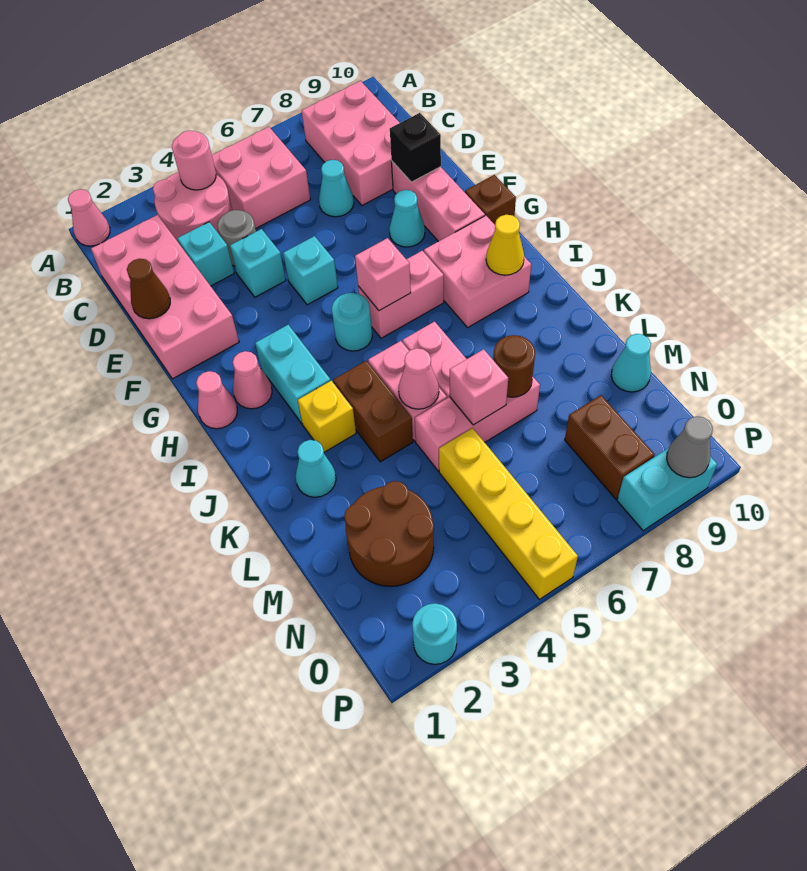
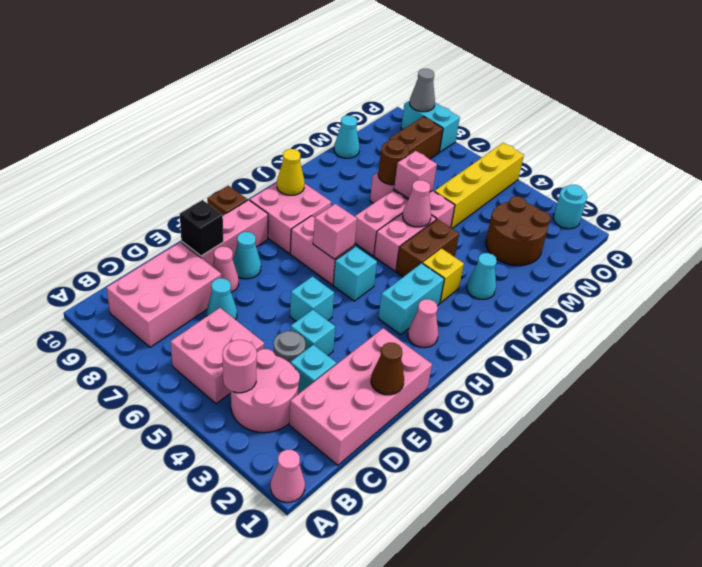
pink cone H1 level 1 -> pink cone E8 level 1
cyan round brick H5 level 1 -> cyan brick H5 level 1

